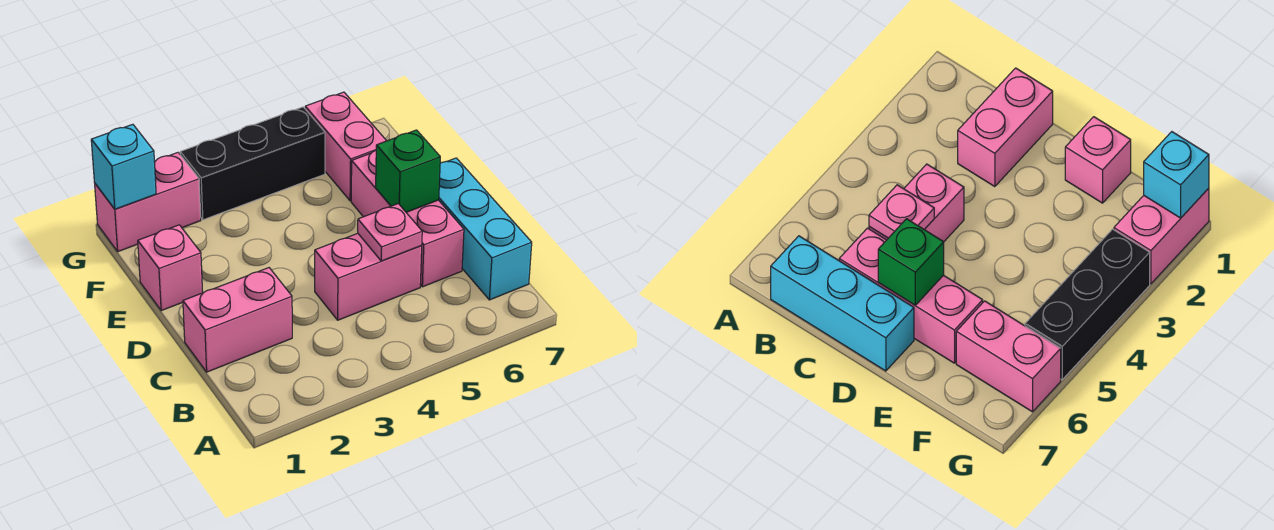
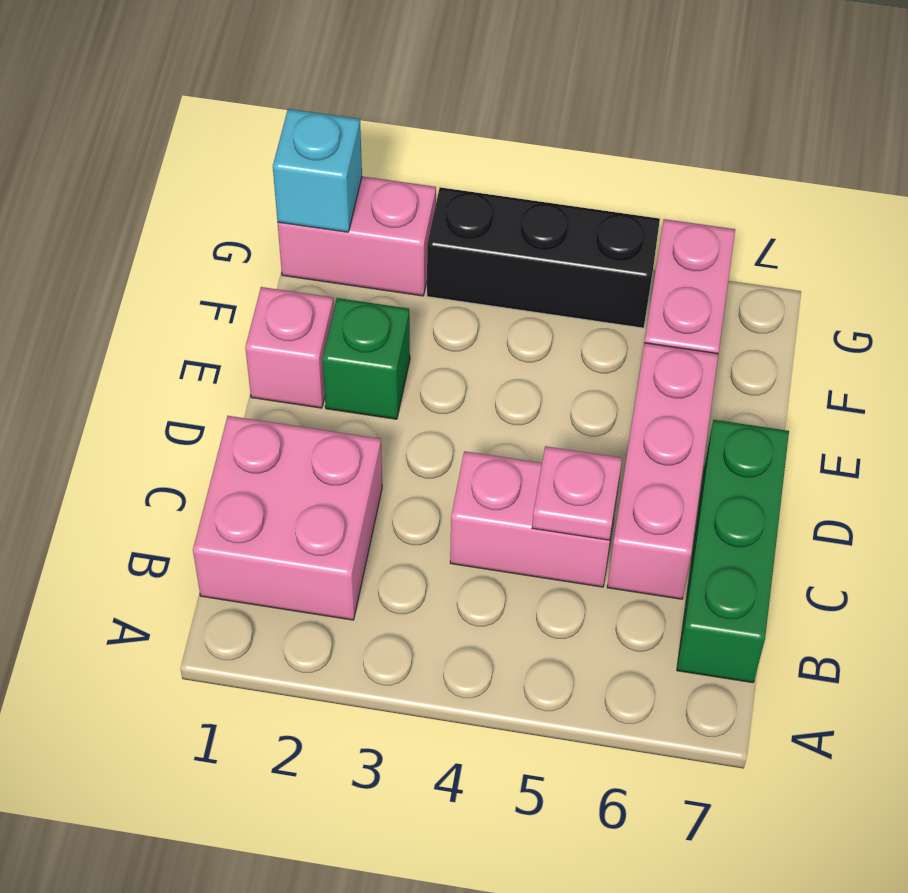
cyan brick B7:D7 level 1 -> green brick B7:D7 level 1
pink brick C1:C2 level 1 -> pink brick B1:C2 level 1
green brick D6 level 2 -> green brick E2 level 1

